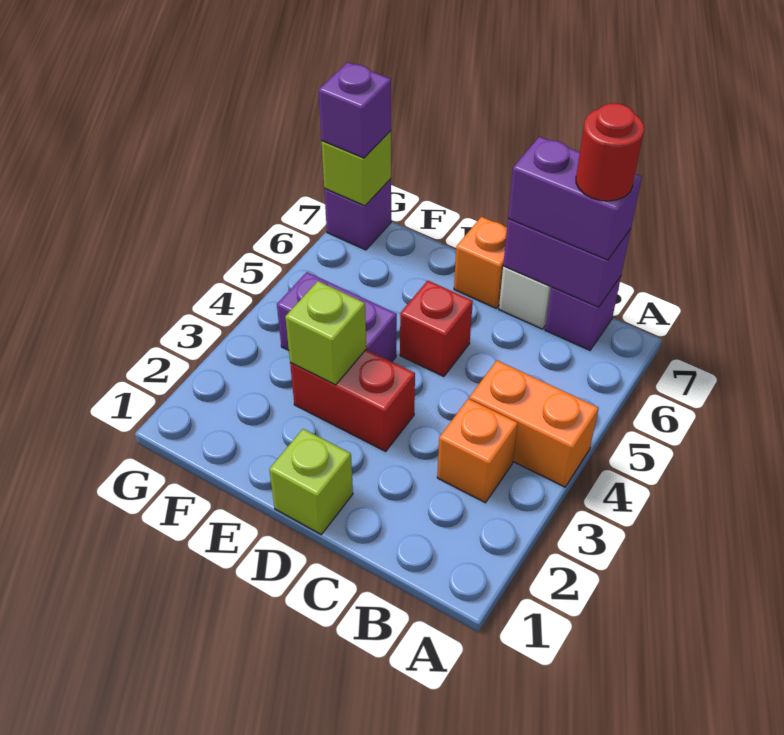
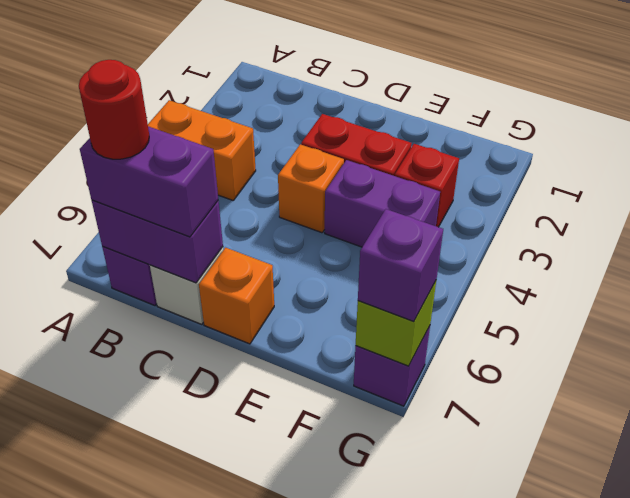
orange brick B3 level 1 -> orange brick D4 level 1
lime brick D1 level 1 -> none
red brick D5 level 1 -> red brick F3 level 1
lime brick E3 level 2 -> none

